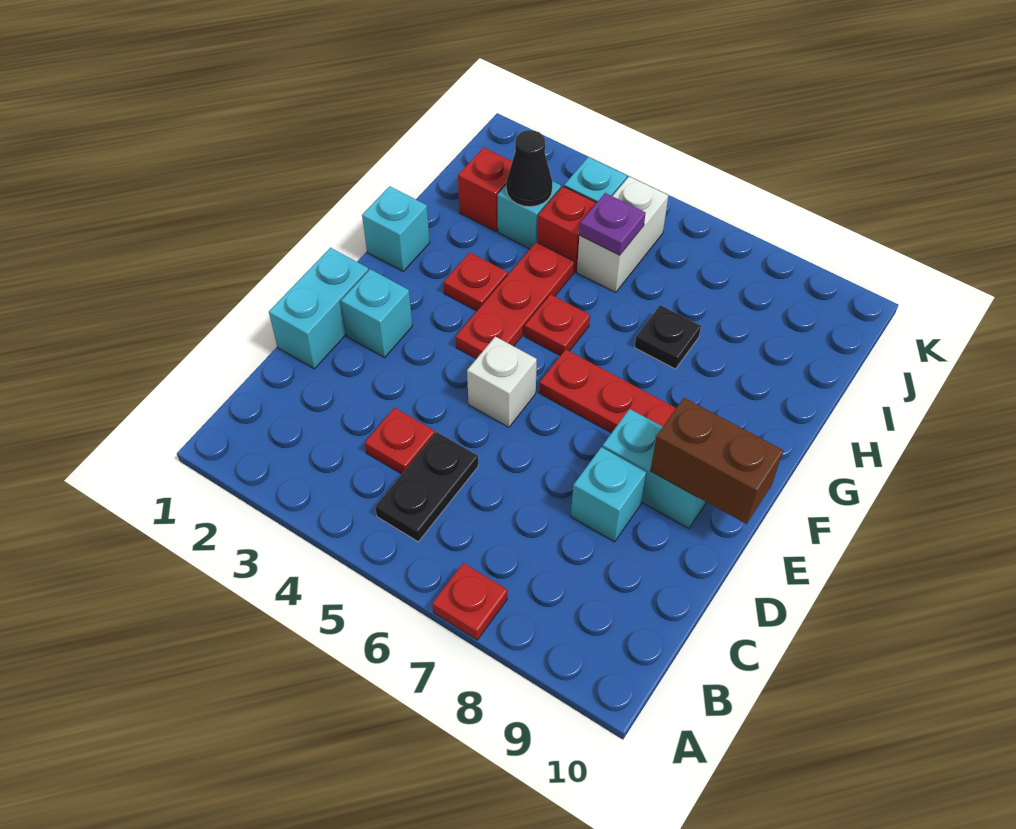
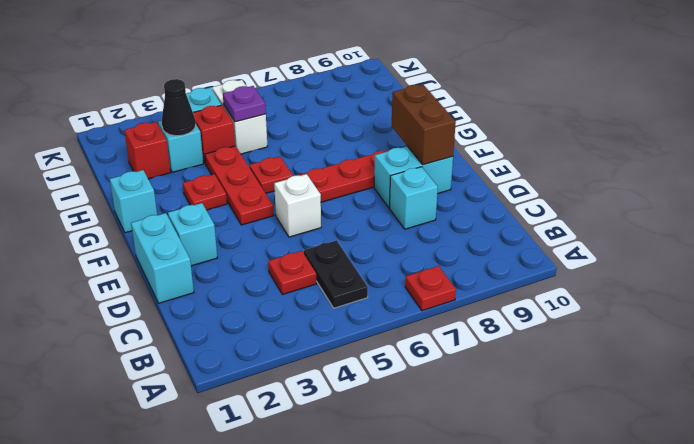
brown brick E9:E10 level 2 -> brown brick E9:F9 level 2
black plate H7 level 1 -> none

